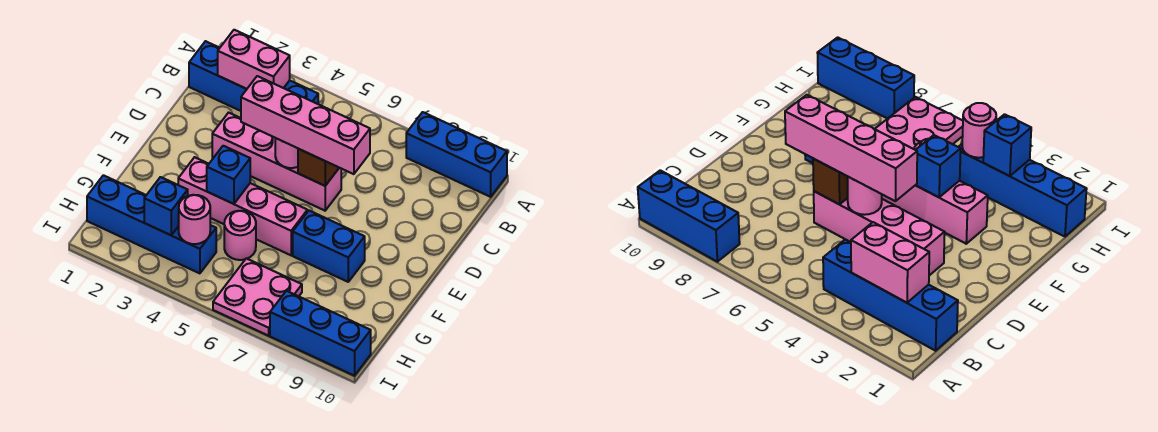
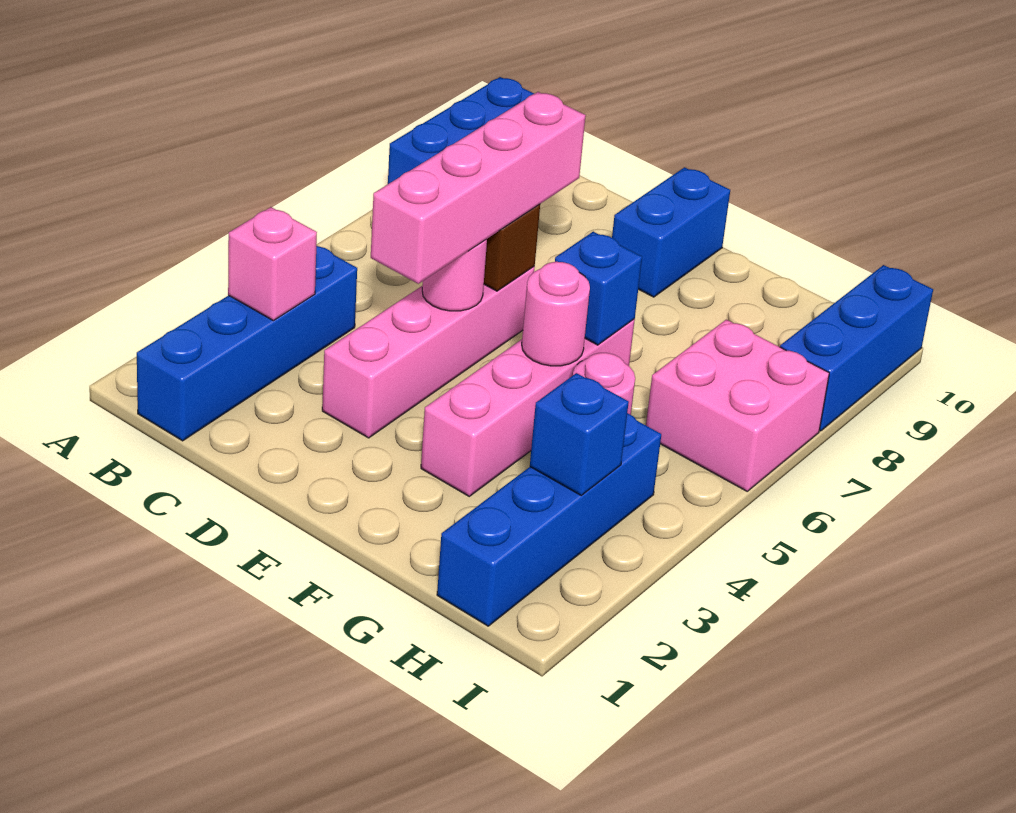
pink brick B2:B3 level 2 -> pink brick B3 level 2
blue brick F4 level 2 -> blue brick F6 level 2
blue brick F7:F8 level 1 -> blue brick E9:E10 level 1
pink round brick H4 level 2 -> pink round brick F5 level 2
pink plate H6:I7 level 1 -> pink brick H6:I7 level 1

